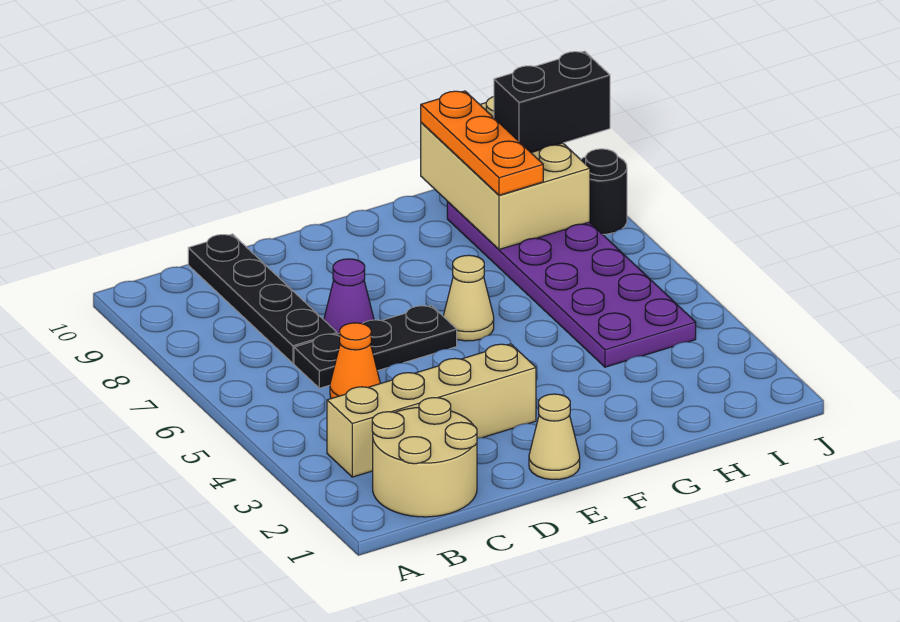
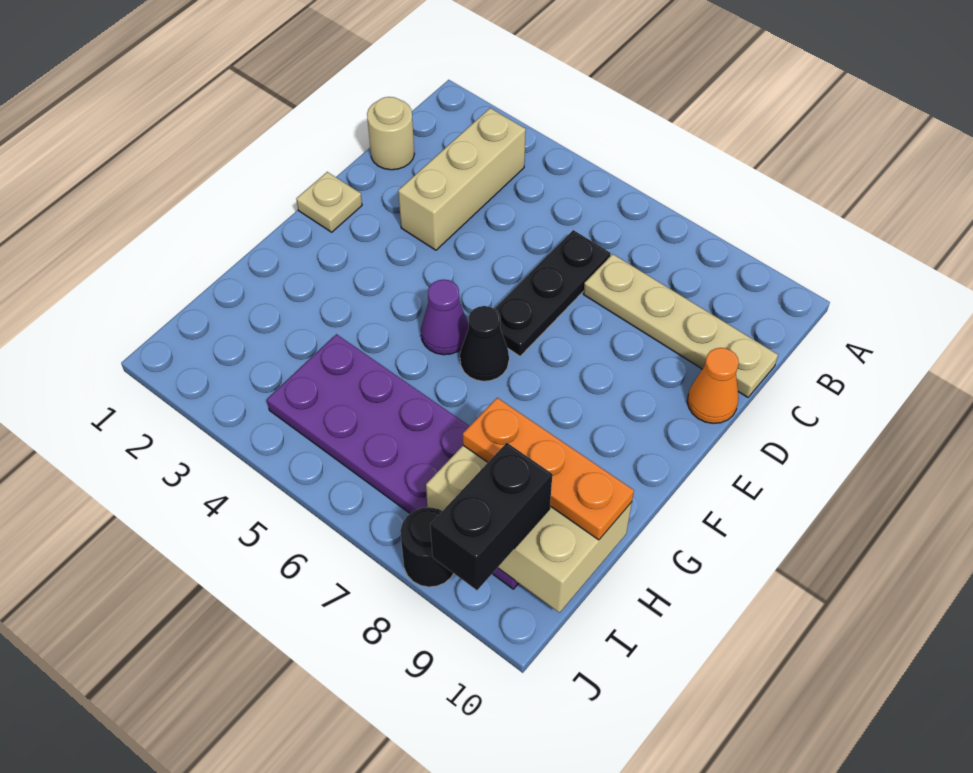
tan round brick B1:C2 level 1 -> tan round brick C1 level 1
tan brick B3:E3 level 1 -> tan brick B3:D3 level 1
orange cone C5 level 1 -> orange cone D10 level 1
black plate C7:C10 level 1 -> tan plate C7:C10 level 1
purple cone D7 level 1 -> purple cone F5 level 1
tan cone E1 level 1 -> tan plate E1 level 1
tan cone F6 level 1 -> black cone F6 level 1

